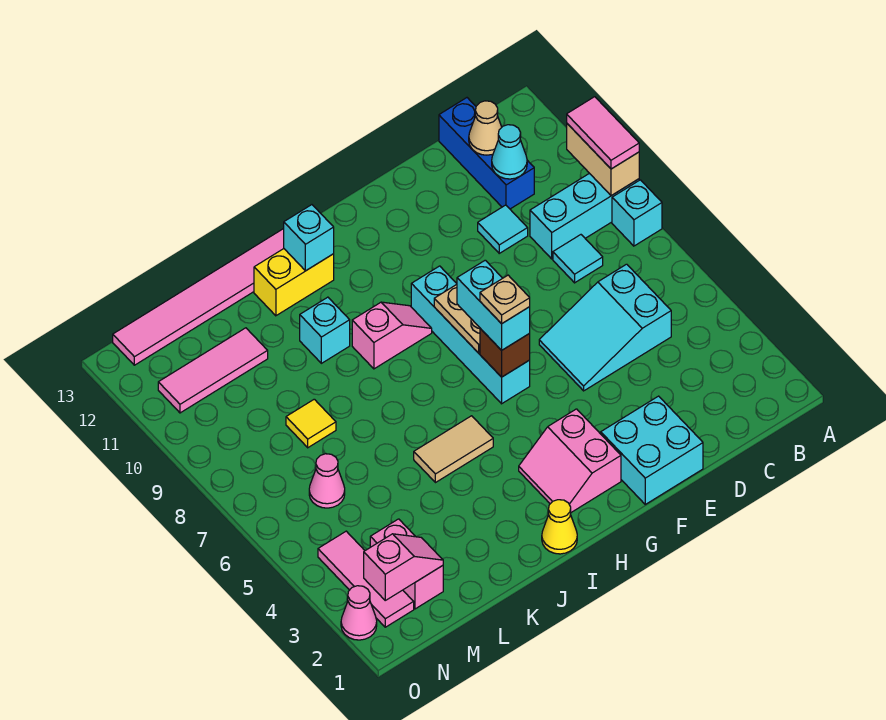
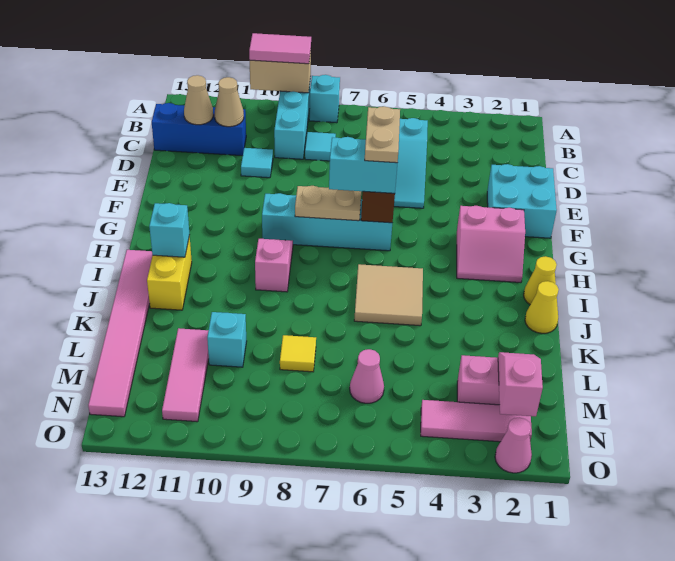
cyan cone C11 level 2 -> tan cone C11 level 2
tan plate G6 level 4 -> tan plate F6:G6 level 4
tan tile I5:J5 level 1 -> tan tile I5:J6 level 1
none -> yellow cone J1 level 1
cyan brick J10 level 1 -> cyan brick L10 level 1

